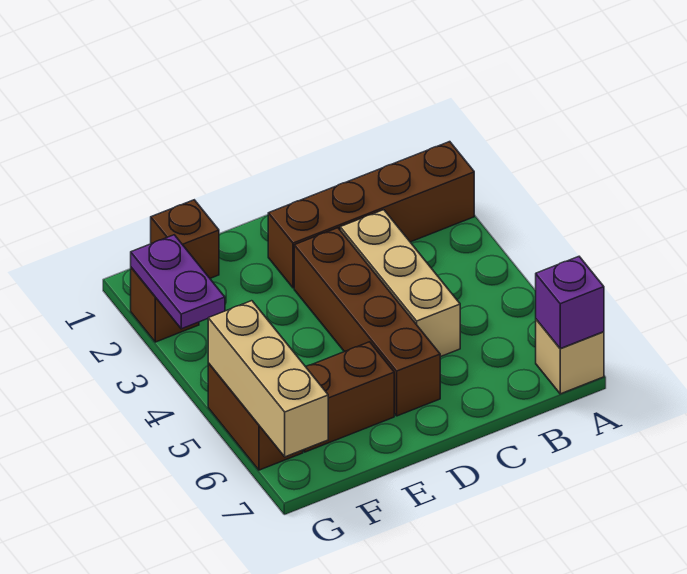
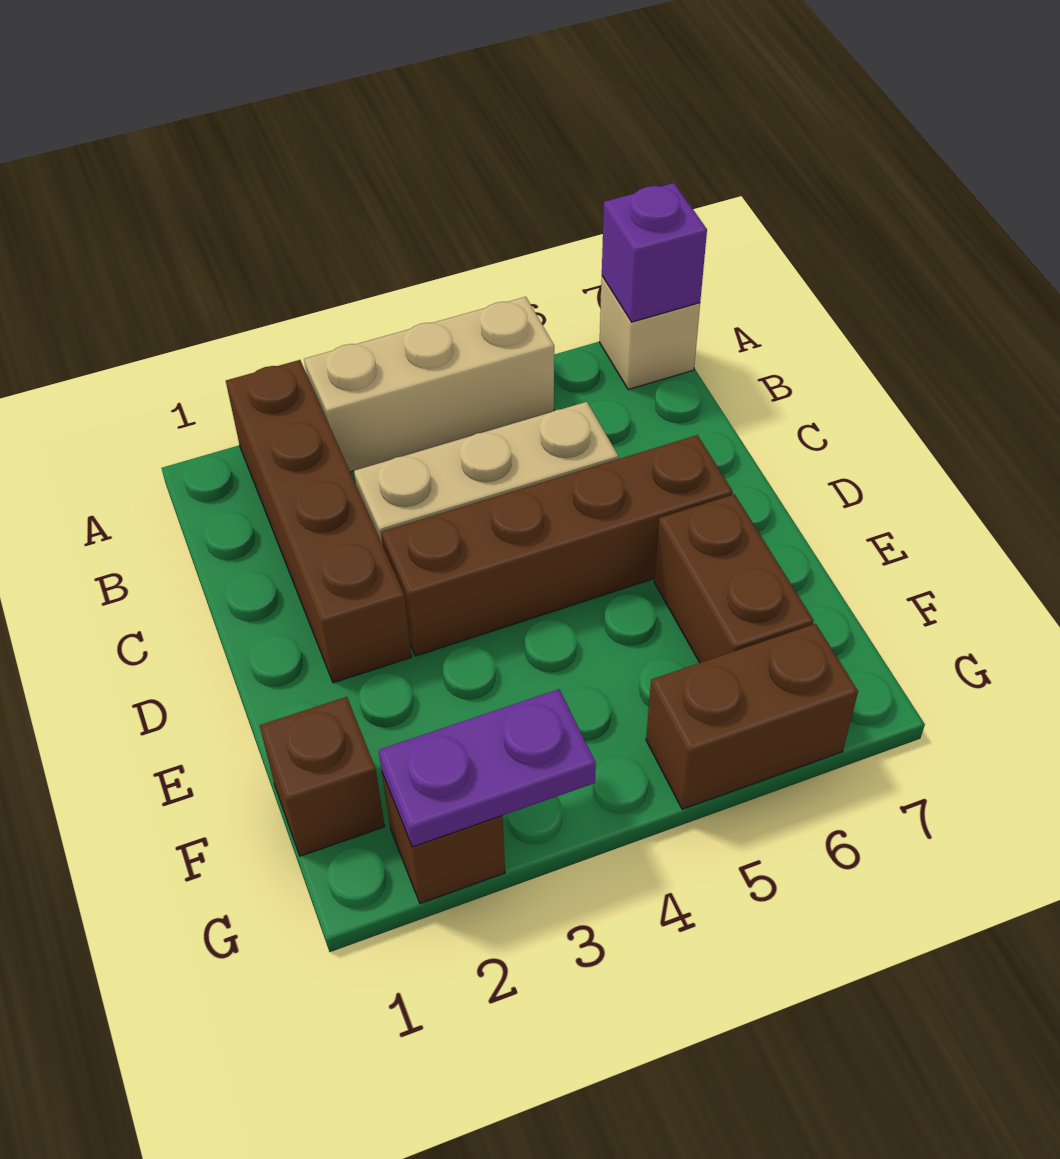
tan brick G5:G7 level 2 -> tan brick A3:A5 level 1

